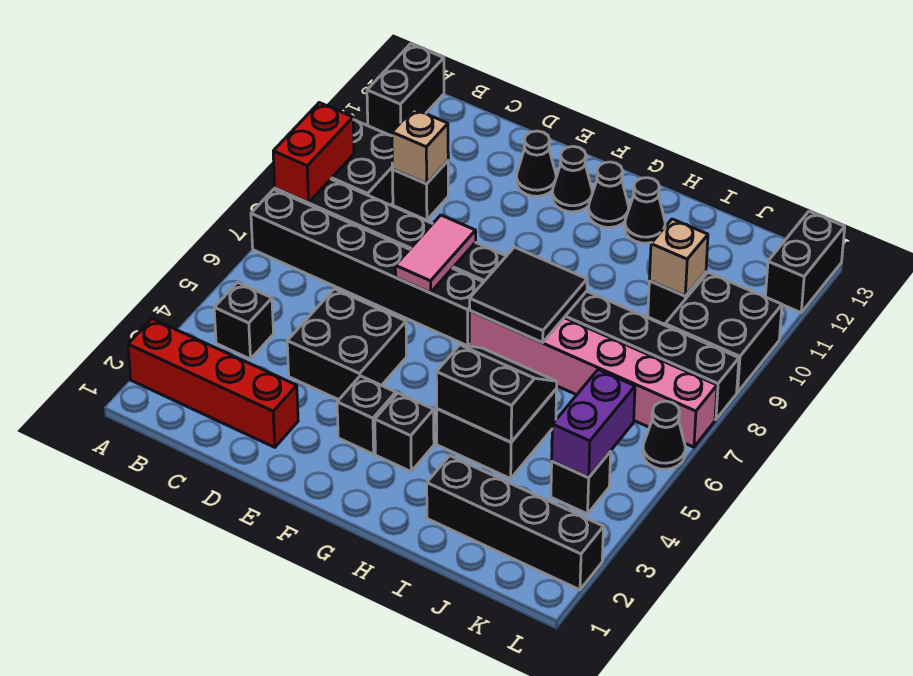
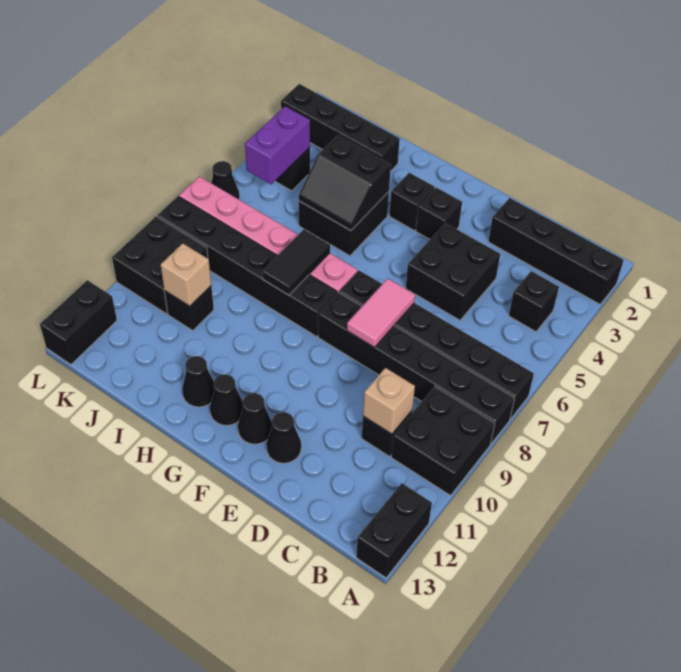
red brick A2:D2 level 1 -> black brick A2:D2 level 1
red brick A8:A9 level 2 -> none
black tile G7:H8 level 2 -> black tile H7:H8 level 2

